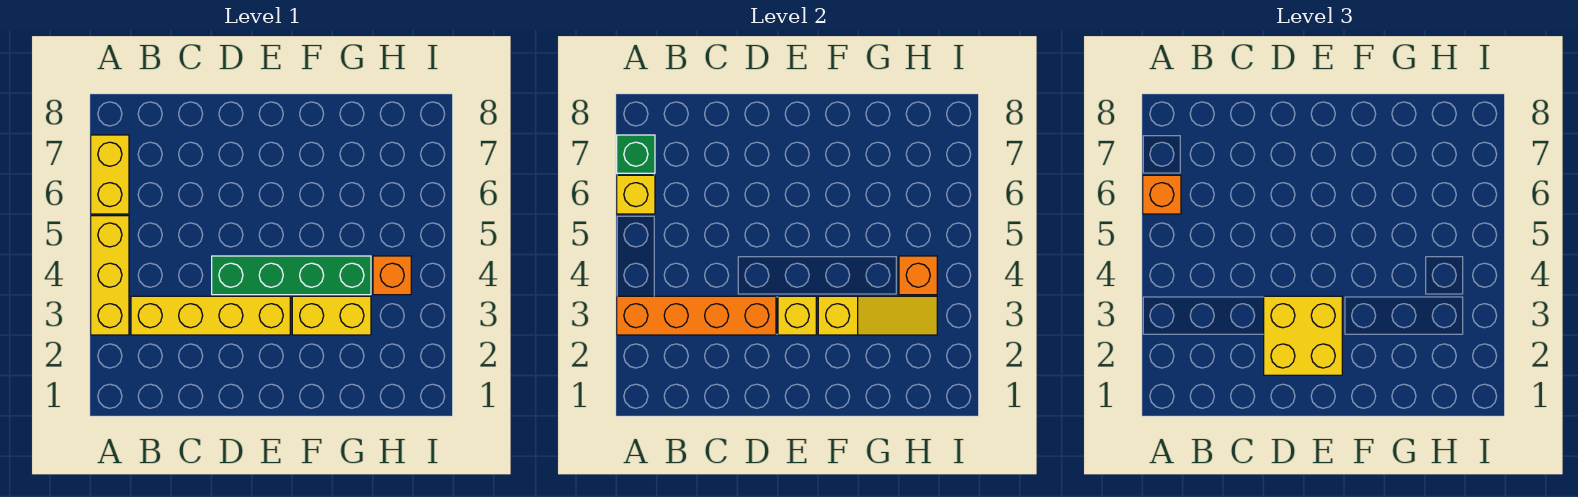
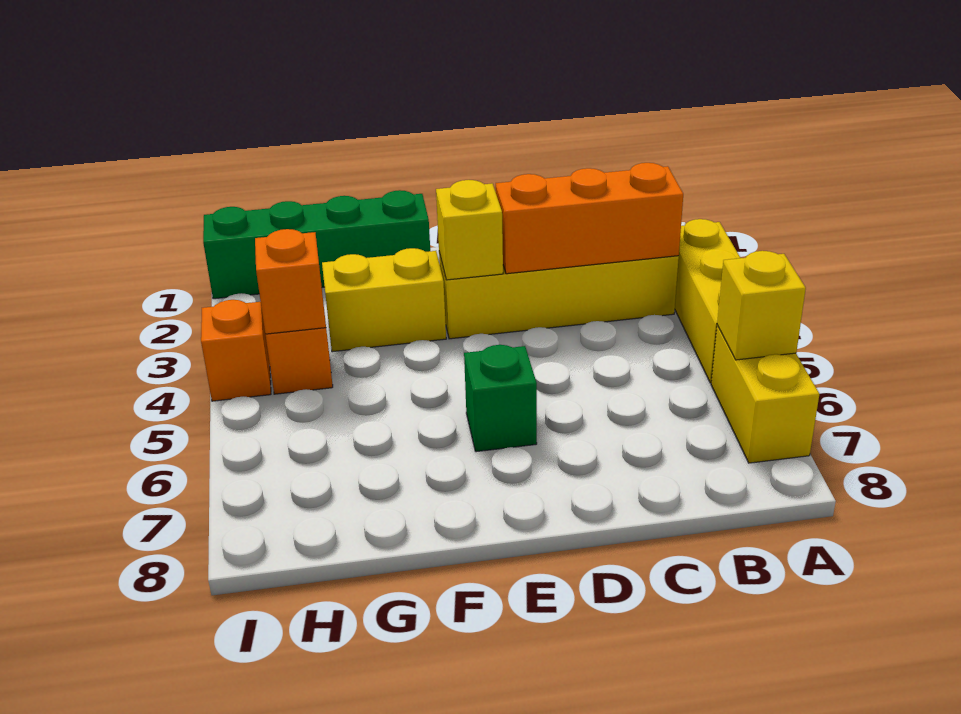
orange brick A3:D3 level 2 -> orange brick B3:D3 level 2
orange brick A6 level 3 -> orange brick I4 level 1
green brick A7 level 2 -> green brick E6 level 1
yellow brick D2:E3 level 3 -> none
green brick D4:G4 level 1 -> green brick F1:I1 level 1
yellow slope F3:H3 level 2 top F -> none

